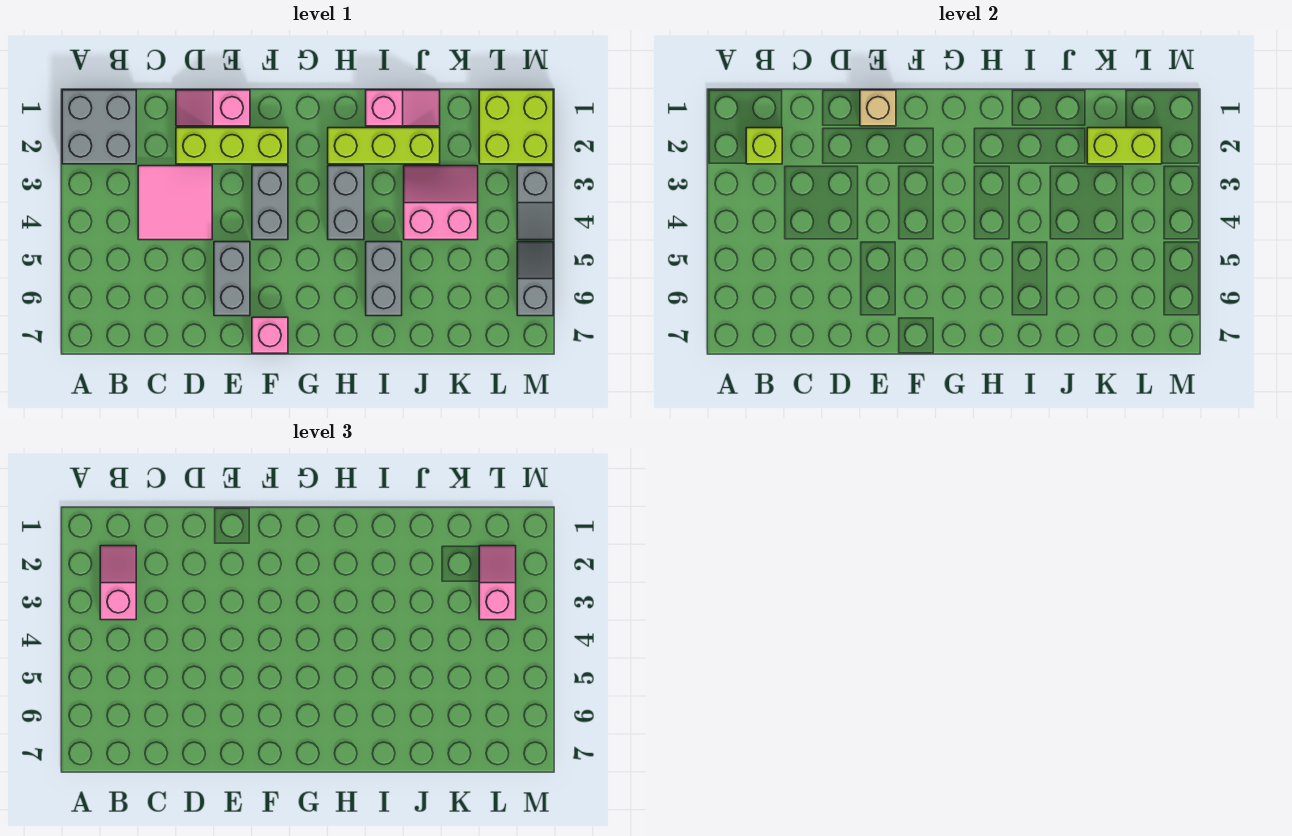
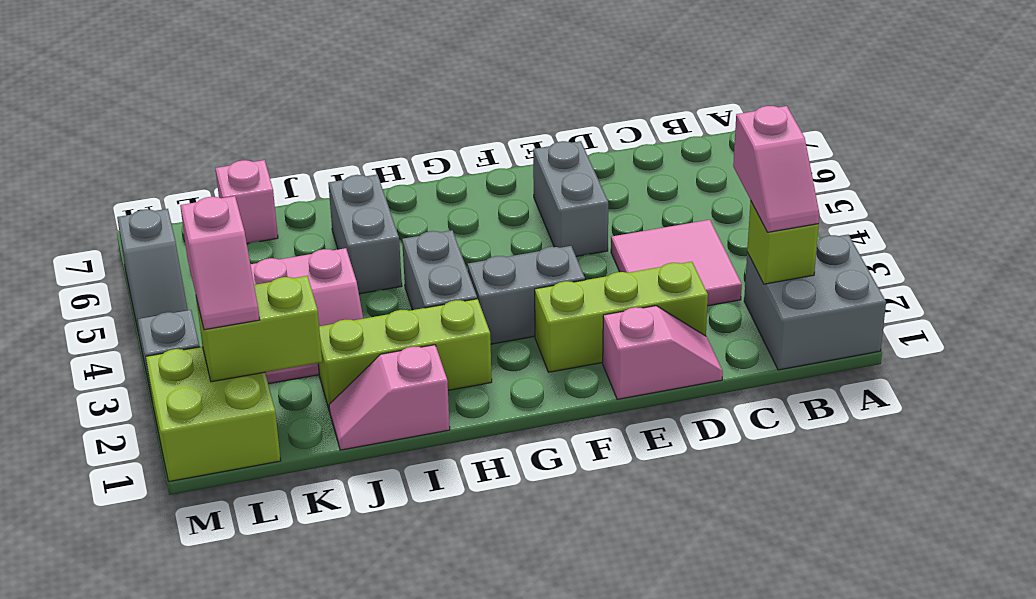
tan brick E1 level 2 -> none
grey brick F3:F4 level 1 -> grey brick F3:G3 level 1
pink brick F7 level 1 -> pink brick K7 level 1

